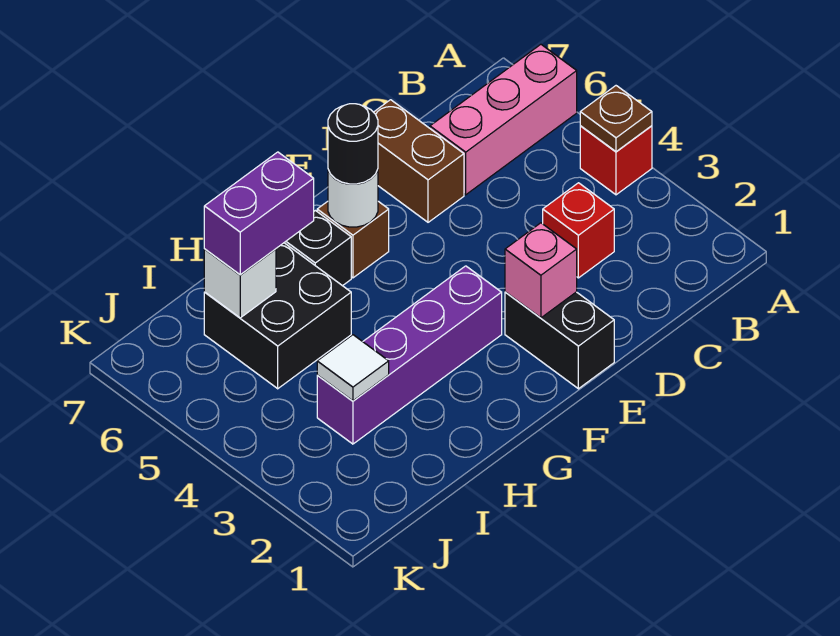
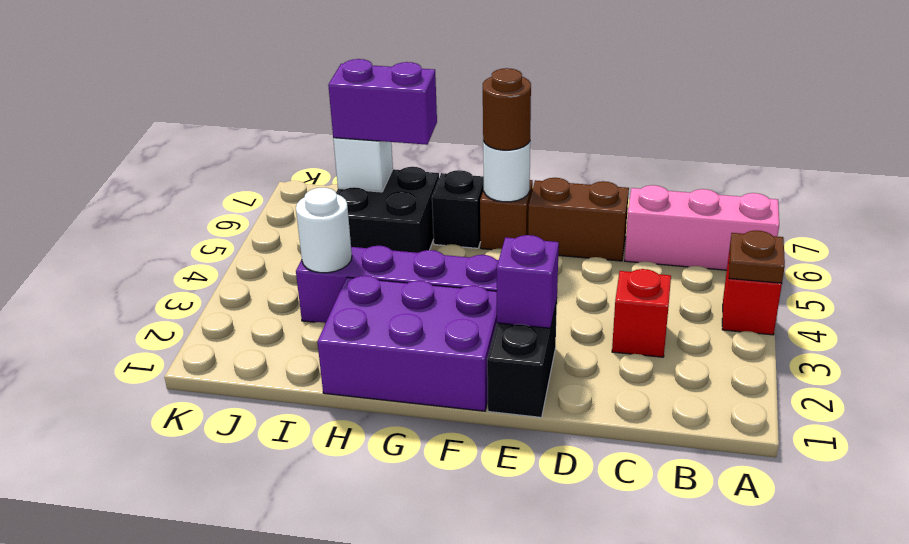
brown brick D6:D7 level 1 -> brown brick D6:E6 level 1
pink brick E2 level 2 -> purple brick E2 level 2
none -> purple brick F1:H2 level 1
black round brick F6 level 3 -> brown round brick F6 level 3
white tile I3 level 2 -> white round brick I3 level 2

